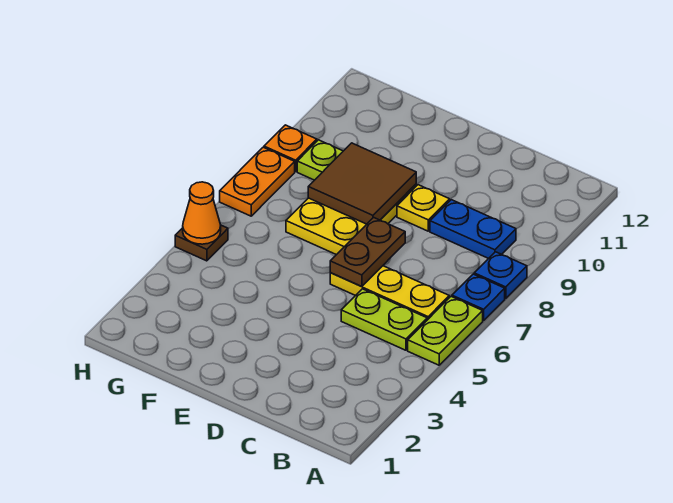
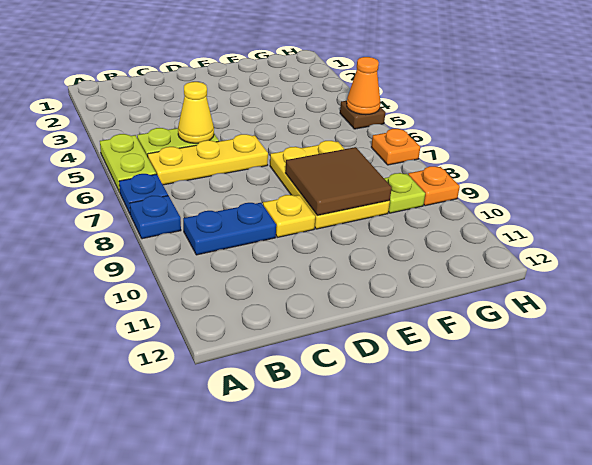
none -> yellow cone C5 level 2
brown plate D6:D7 level 2 -> none
orange plate H7:H8 level 1 -> orange plate H7 level 1

